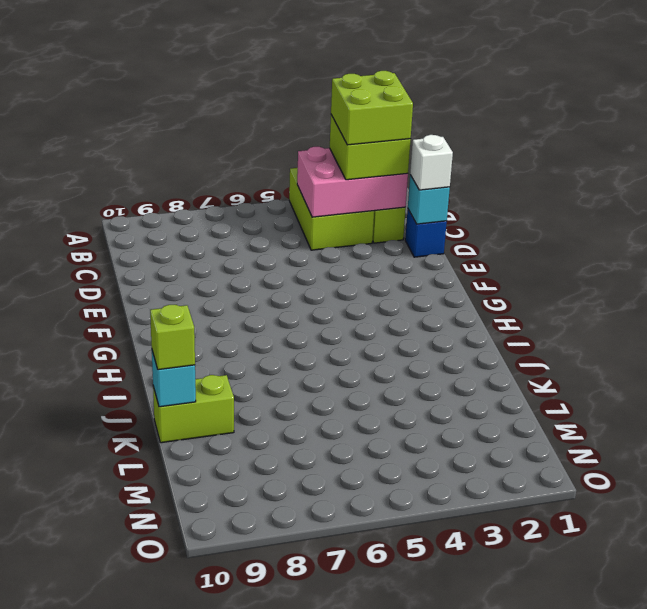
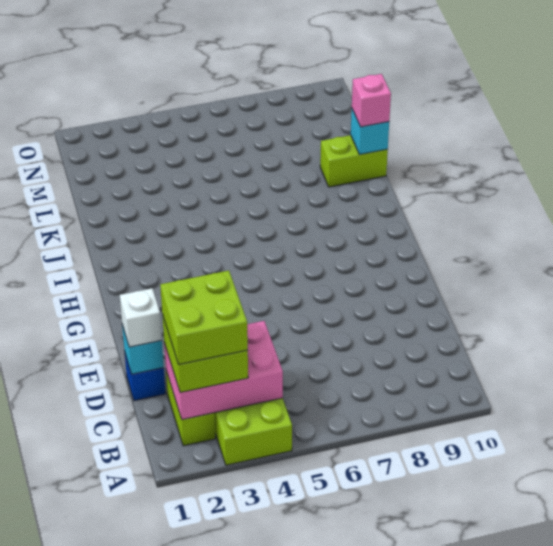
lime brick K10 level 3 -> pink brick K10 level 3

